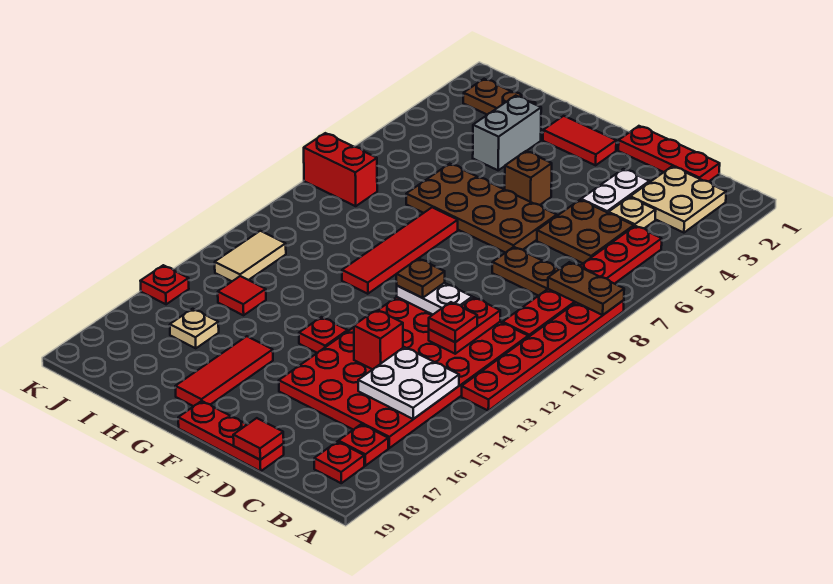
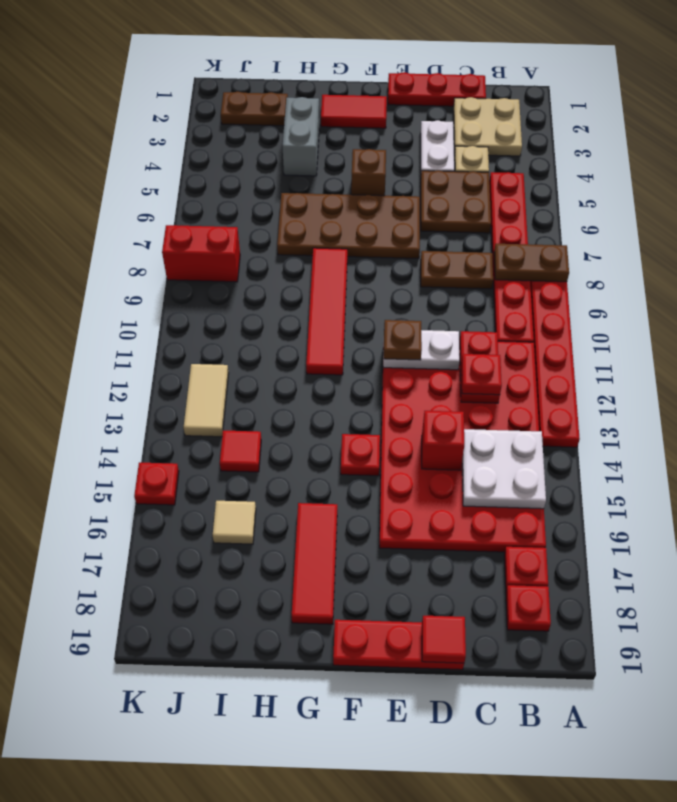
tan plate I16 level 1 -> tan tile I16 level 1

